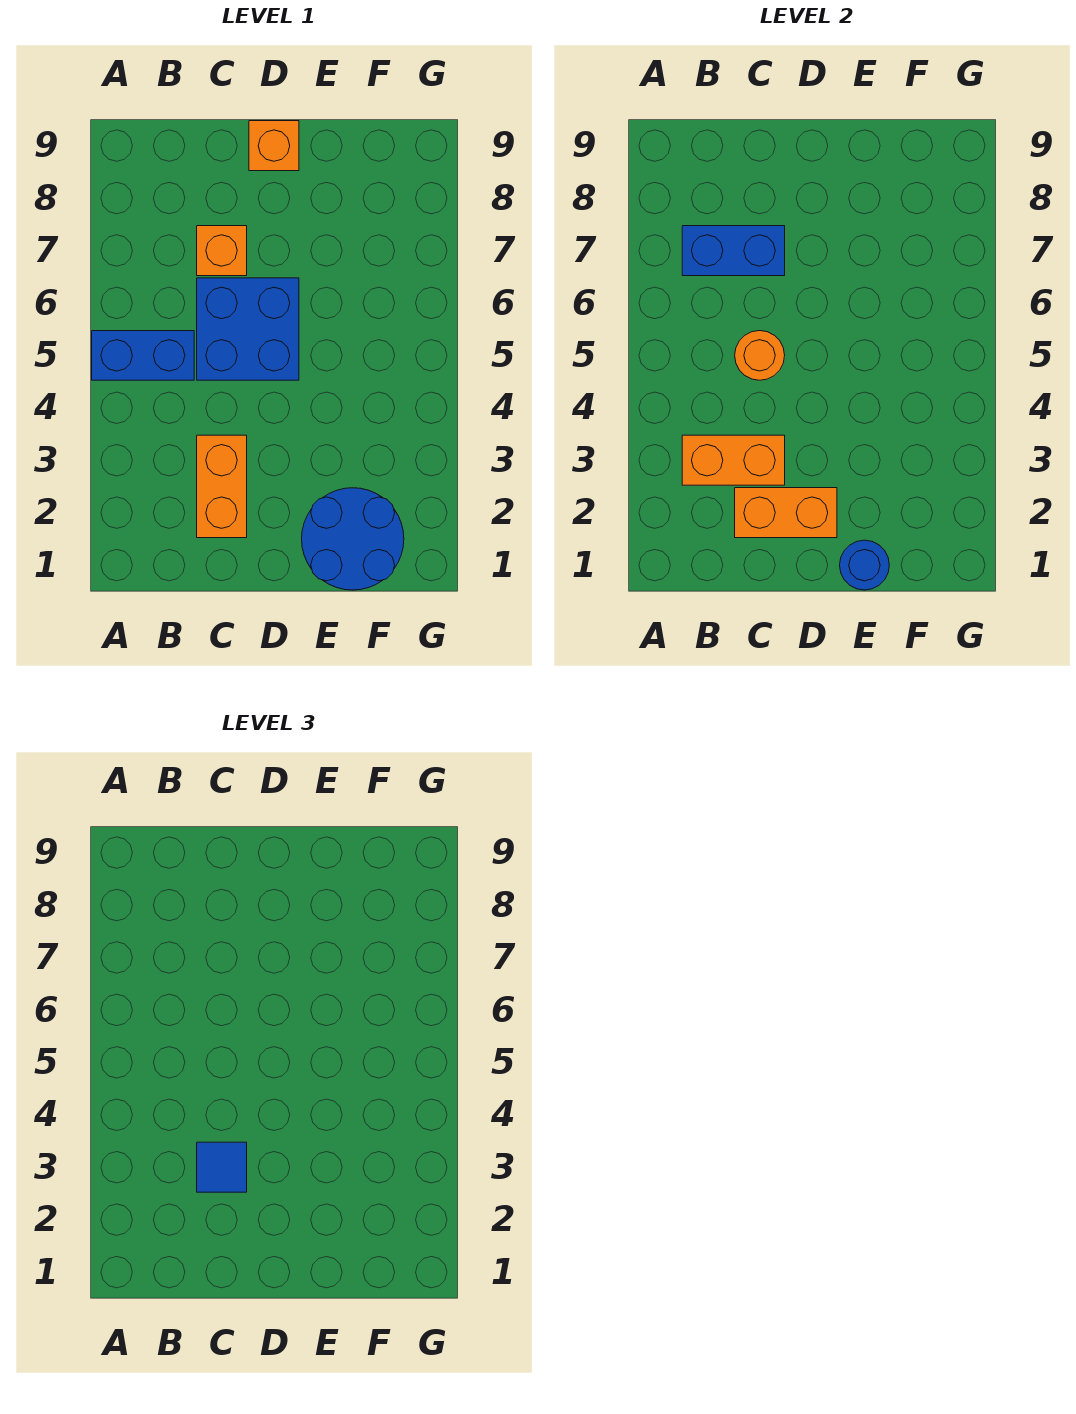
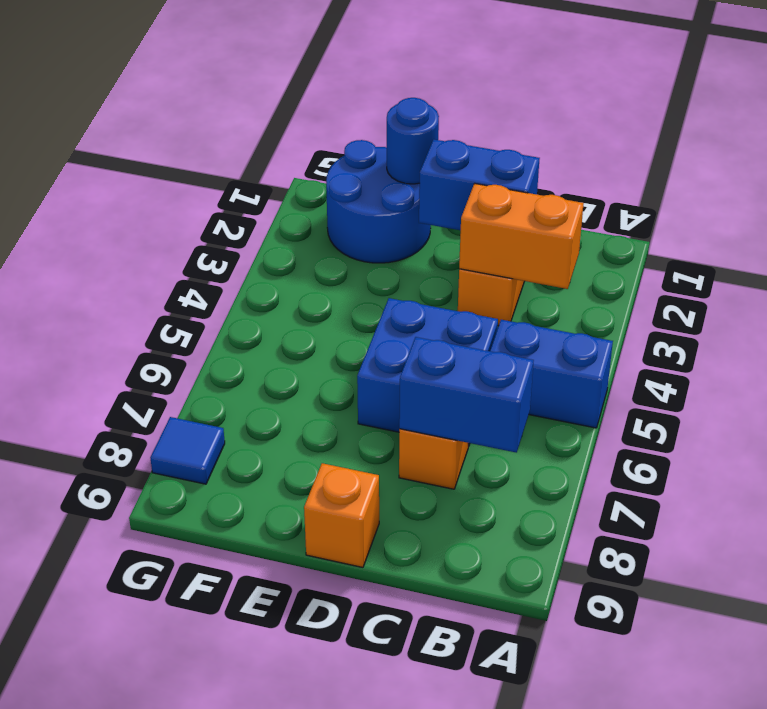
orange brick C2:D2 level 2 -> blue brick C2:D2 level 2
blue tile C3 level 3 -> blue tile G8 level 1
orange round brick C5 level 2 -> none

